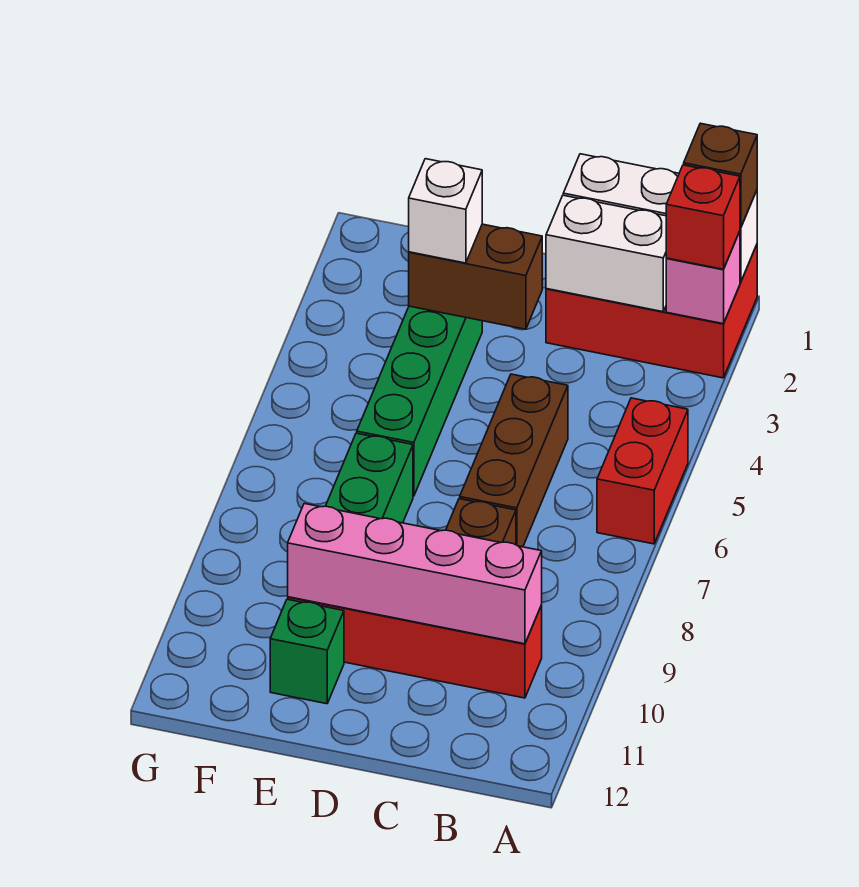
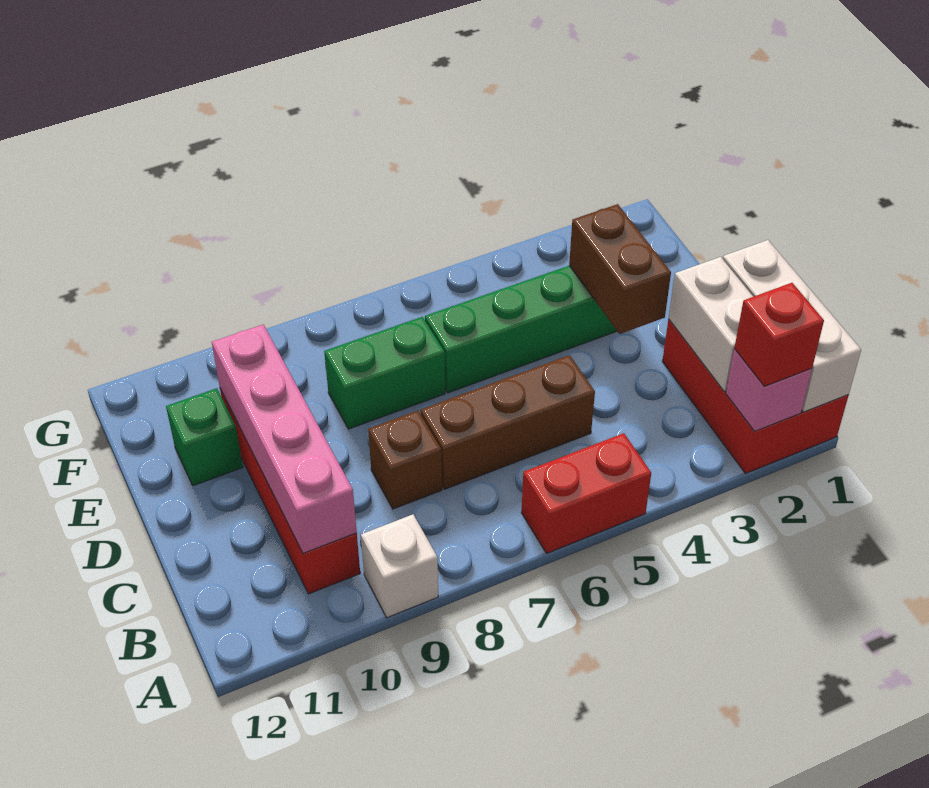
brown brick A1 level 3 -> none
white brick E3 level 3 -> white brick A9 level 1

